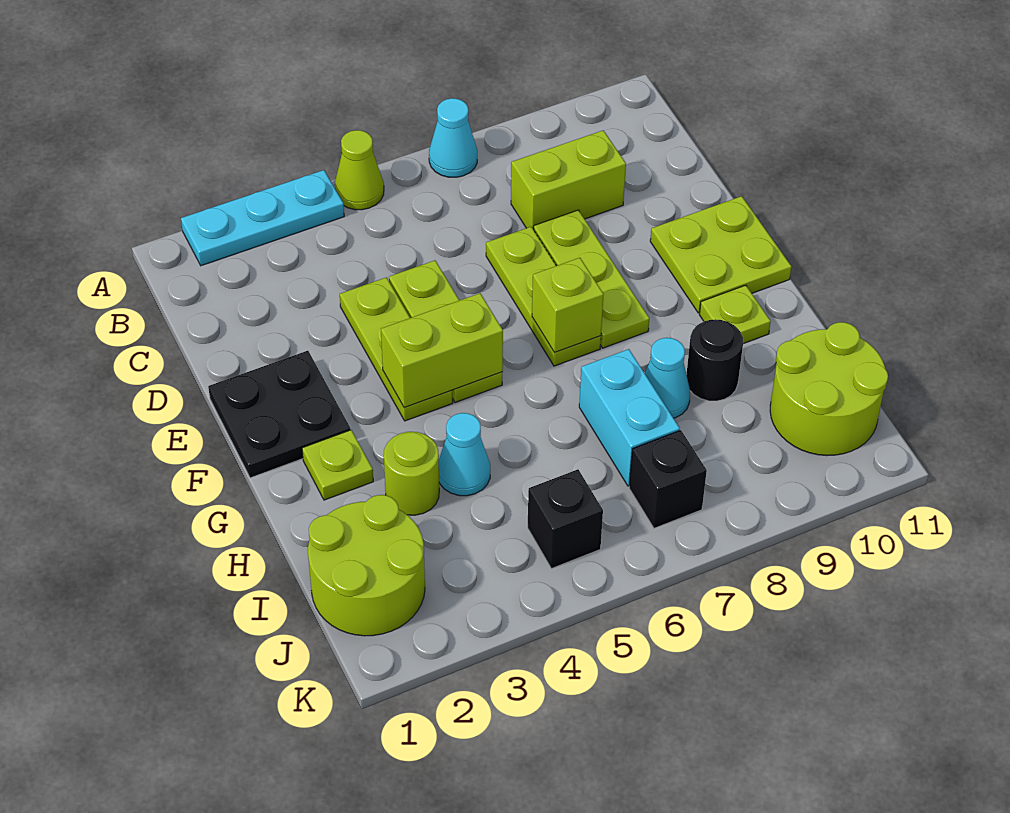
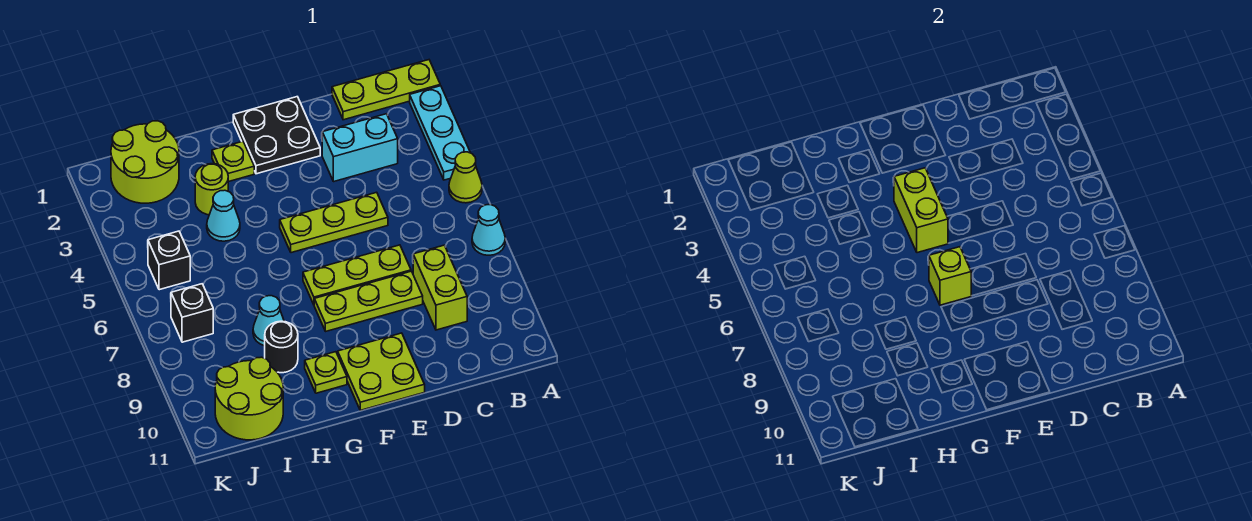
lime plate D4:F4 level 1 -> lime plate A1:C1 level 1
cyan brick H7:I7 level 1 -> cyan brick C3:D3 level 1

